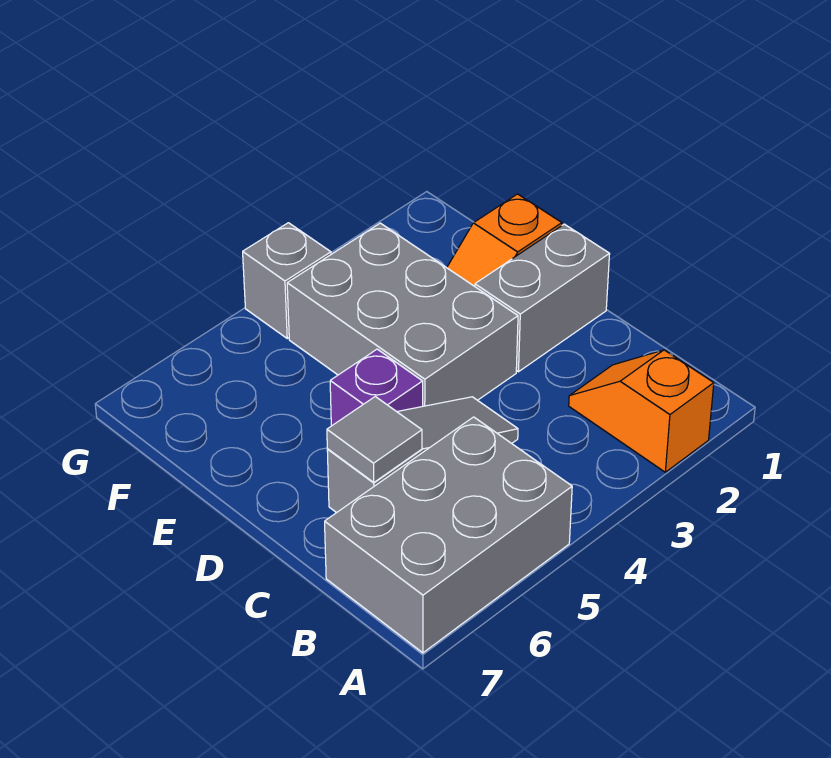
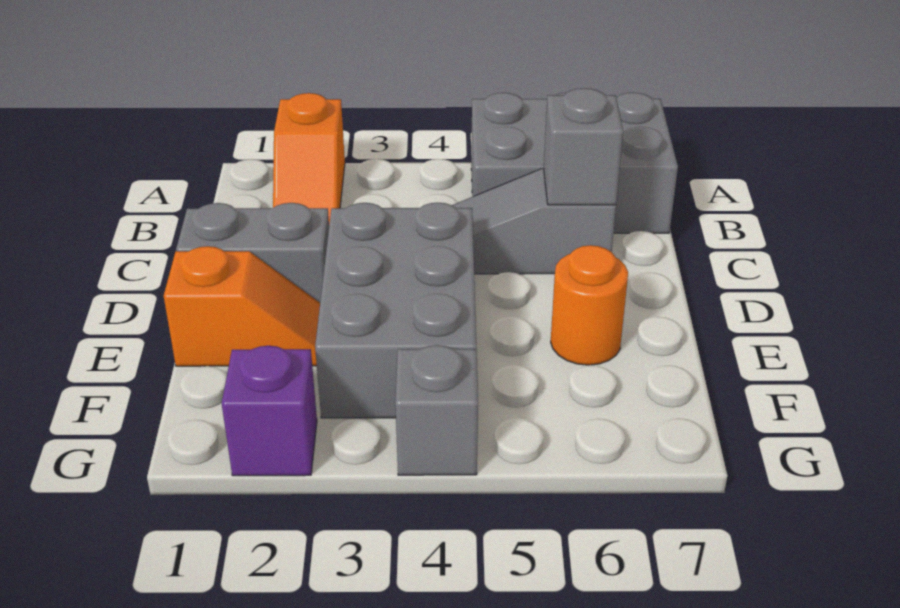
grey tile C6 level 2 -> grey brick C6 level 2
purple brick D5 level 1 -> purple brick G2 level 1
none -> orange round brick E6 level 1

